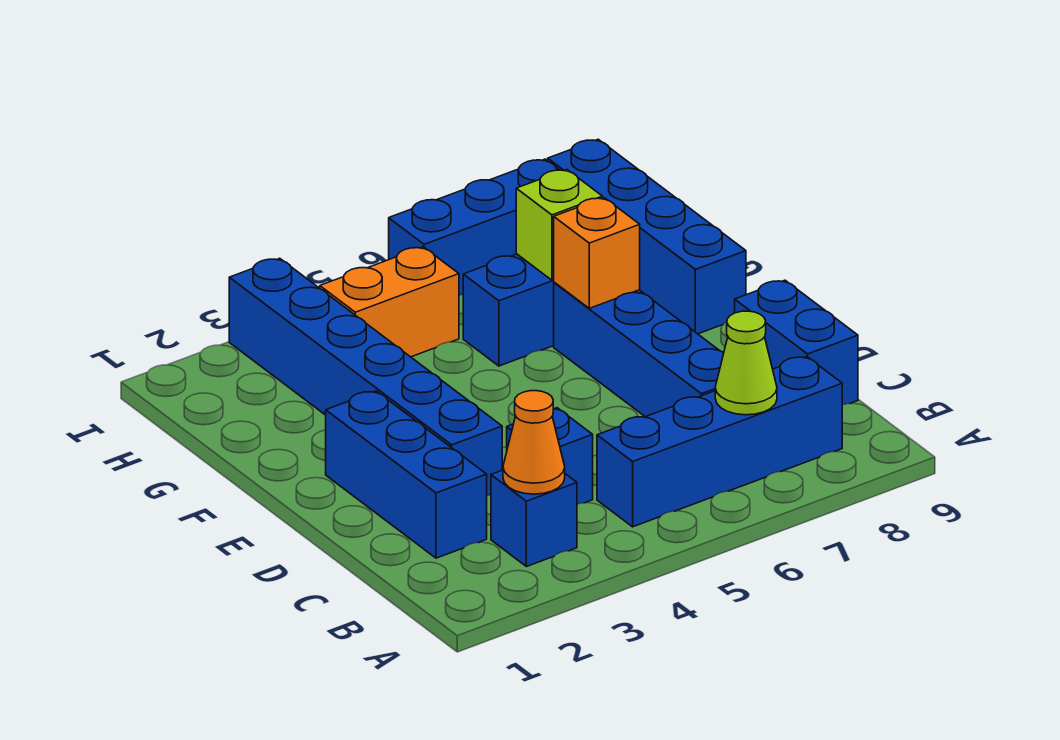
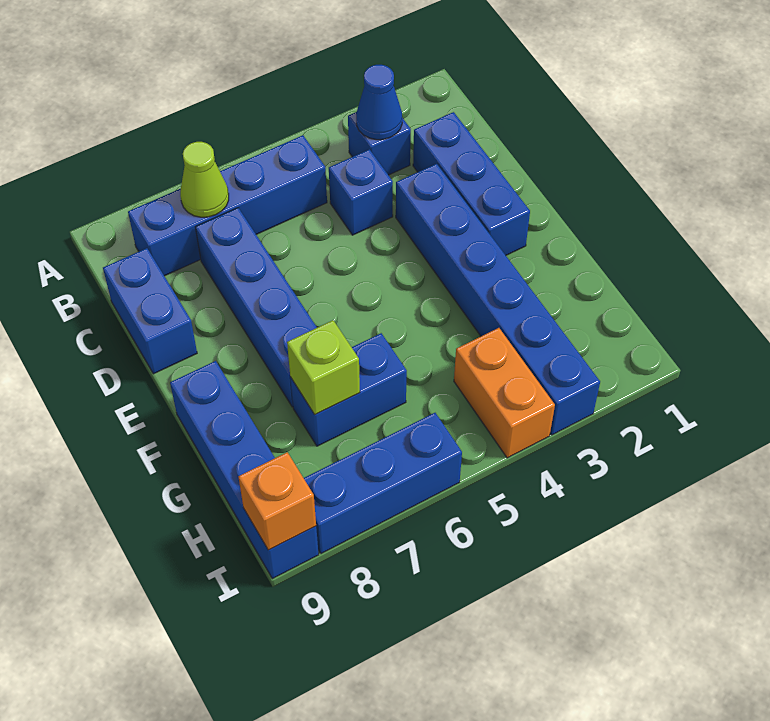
orange cone B3 level 2 -> blue cone B3 level 2
orange brick F7 level 2 -> orange brick I9 level 2
orange brick H4:H5 level 1 -> orange brick H4:I4 level 1

